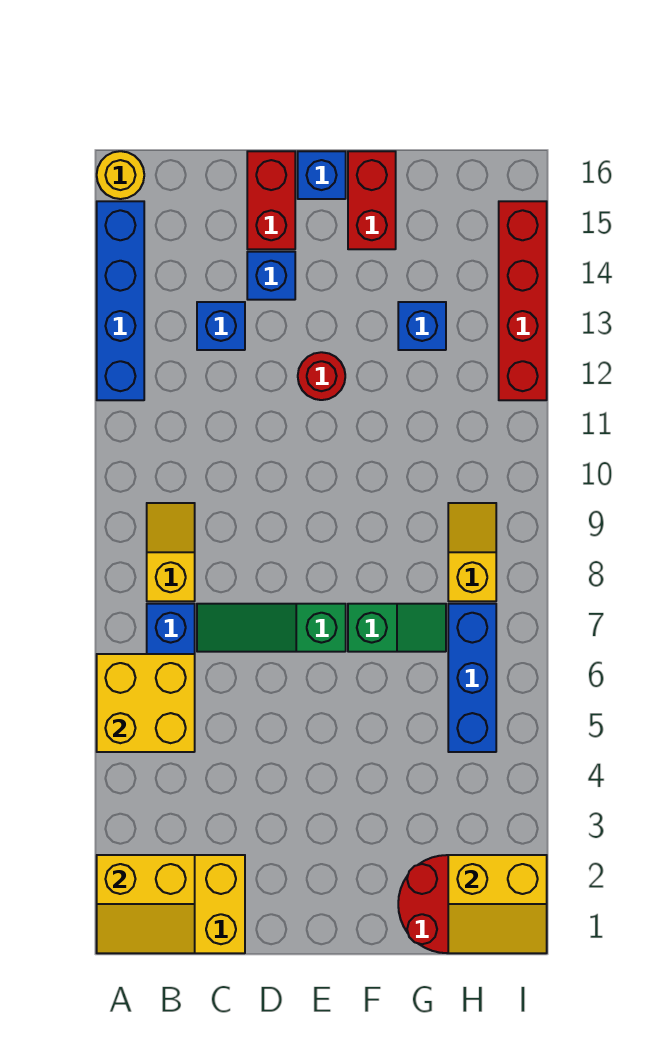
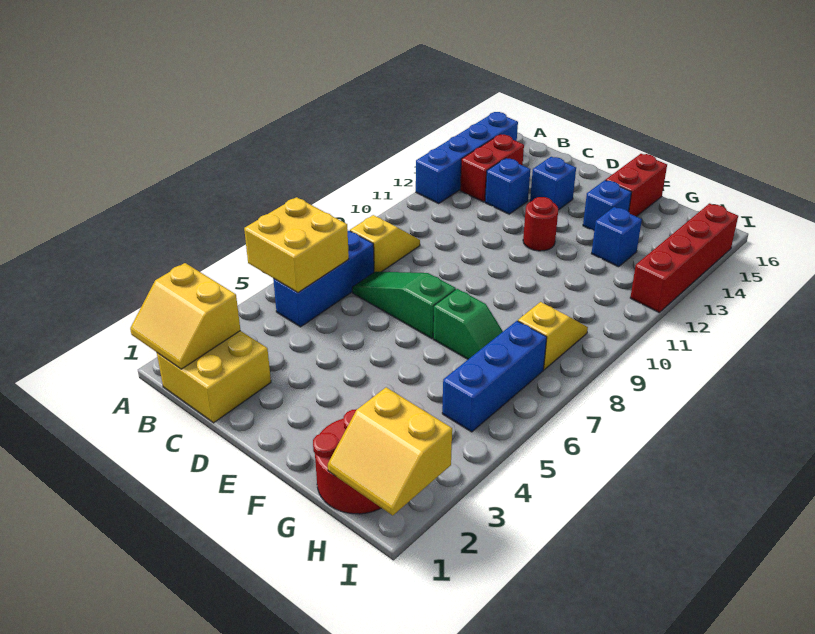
yellow round brick A16 level 1 -> none
red brick D15:D16 level 1 -> red brick B13:B14 level 1
blue brick E16 level 1 -> blue brick F14 level 1

